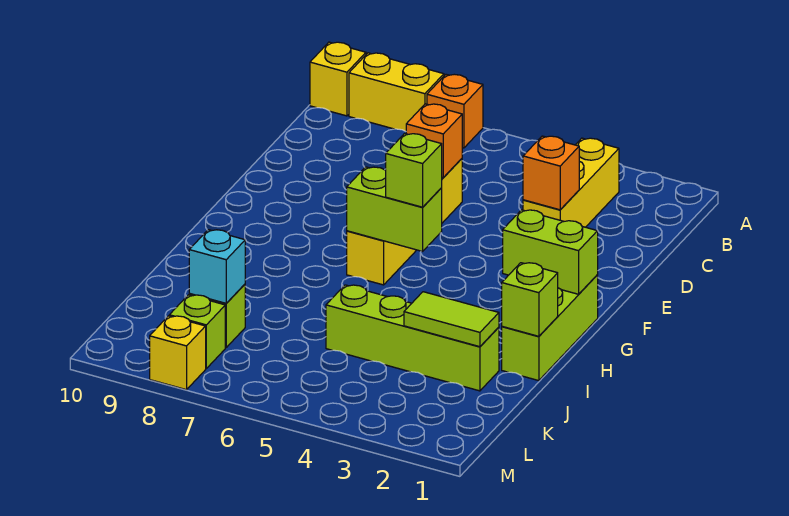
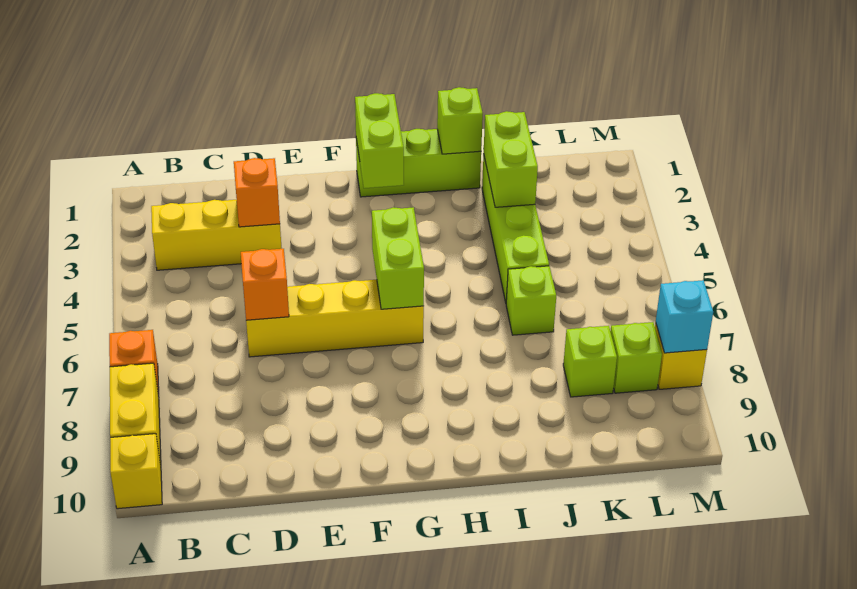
lime brick G5 level 3 -> lime brick J6 level 1
lime tile J2:J3 level 2 -> lime brick J2:J3 level 2
cyan brick K8 level 2 -> cyan brick M8 level 2

